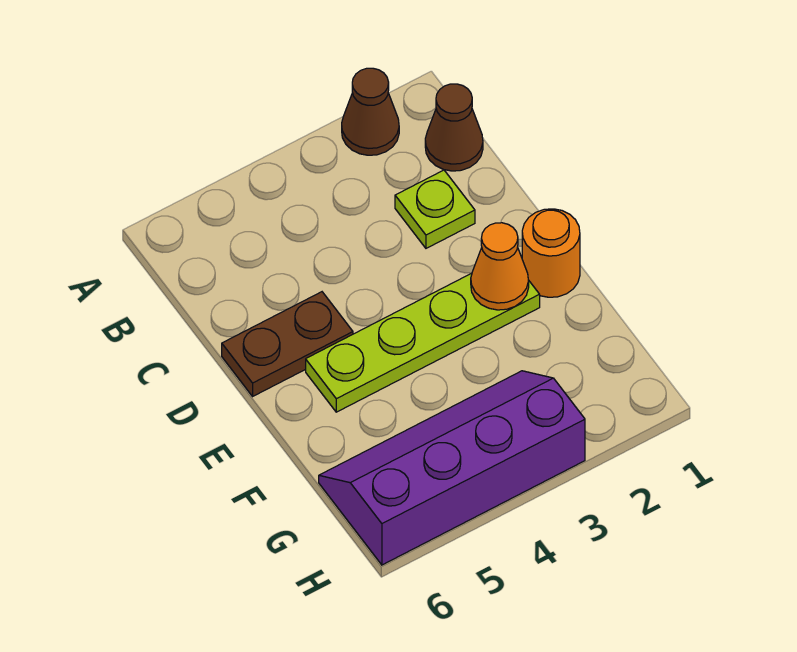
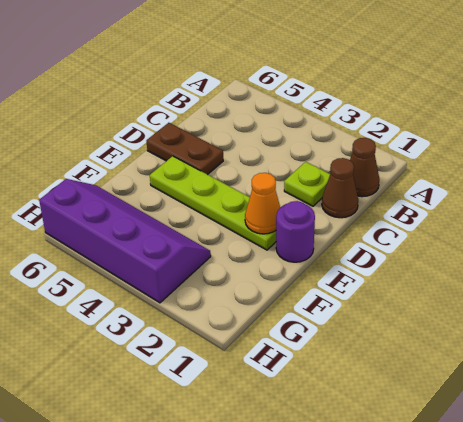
brown cone A2 level 1 -> brown cone C1 level 1
orange round brick E1 level 1 -> purple round brick E1 level 1

